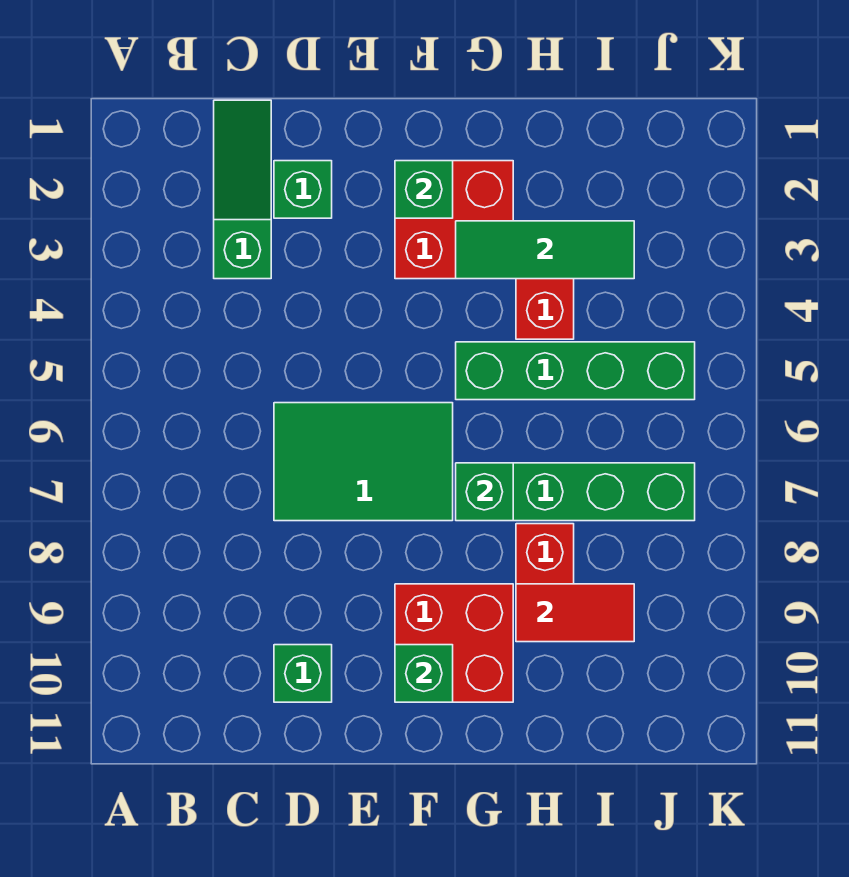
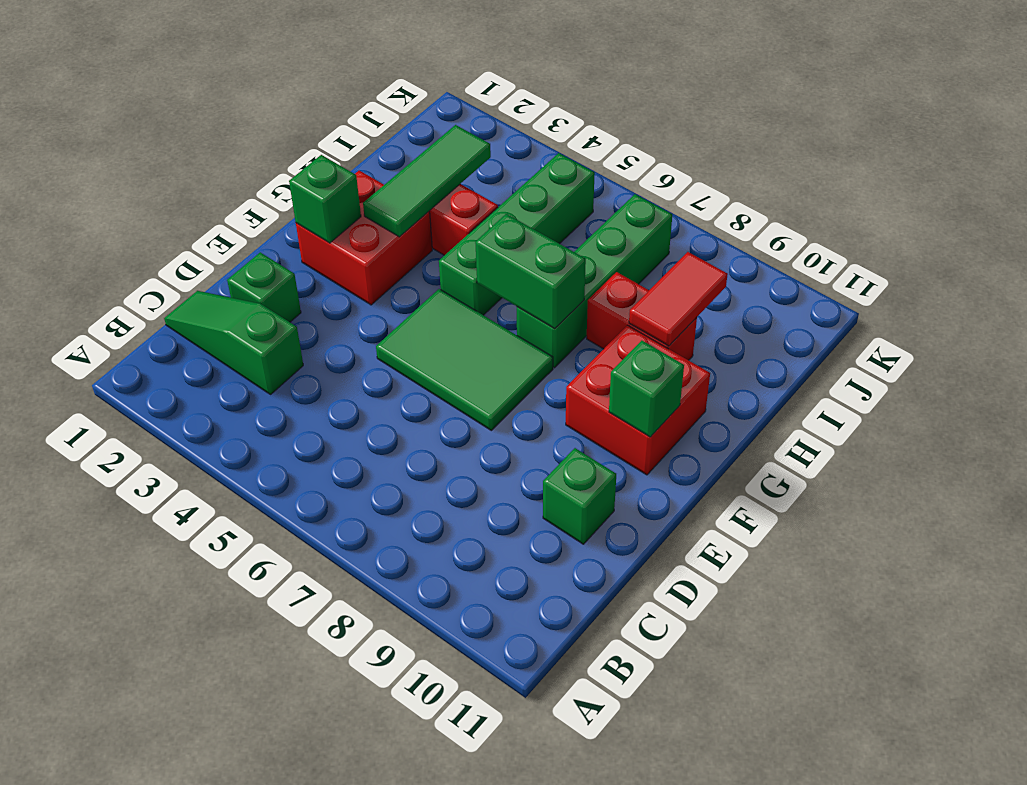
green tile D6:F7 level 1 -> green tile E5:F7 level 1
green brick G7 level 2 -> green brick G6:G7 level 2

